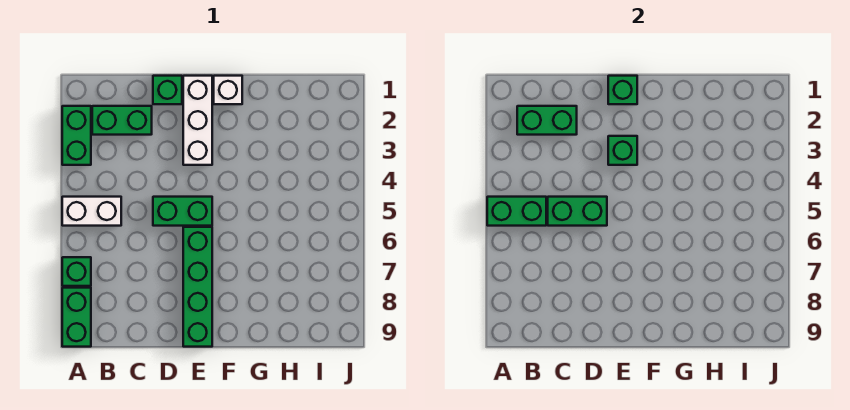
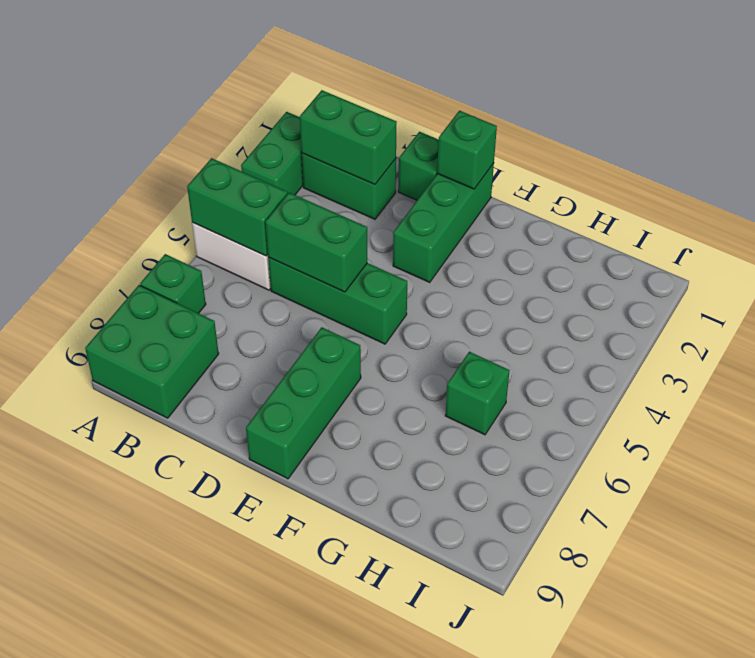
green brick A8:A9 level 1 -> green brick A8:B9 level 1
green brick D5:E5 level 1 -> green brick C5:E5 level 1
white brick E1:E3 level 1 -> green brick E1:E3 level 1
green brick E3 level 2 -> green brick H6 level 1
green brick E6:E9 level 1 -> green brick E7:E9 level 1
white brick F1 level 1 -> none

